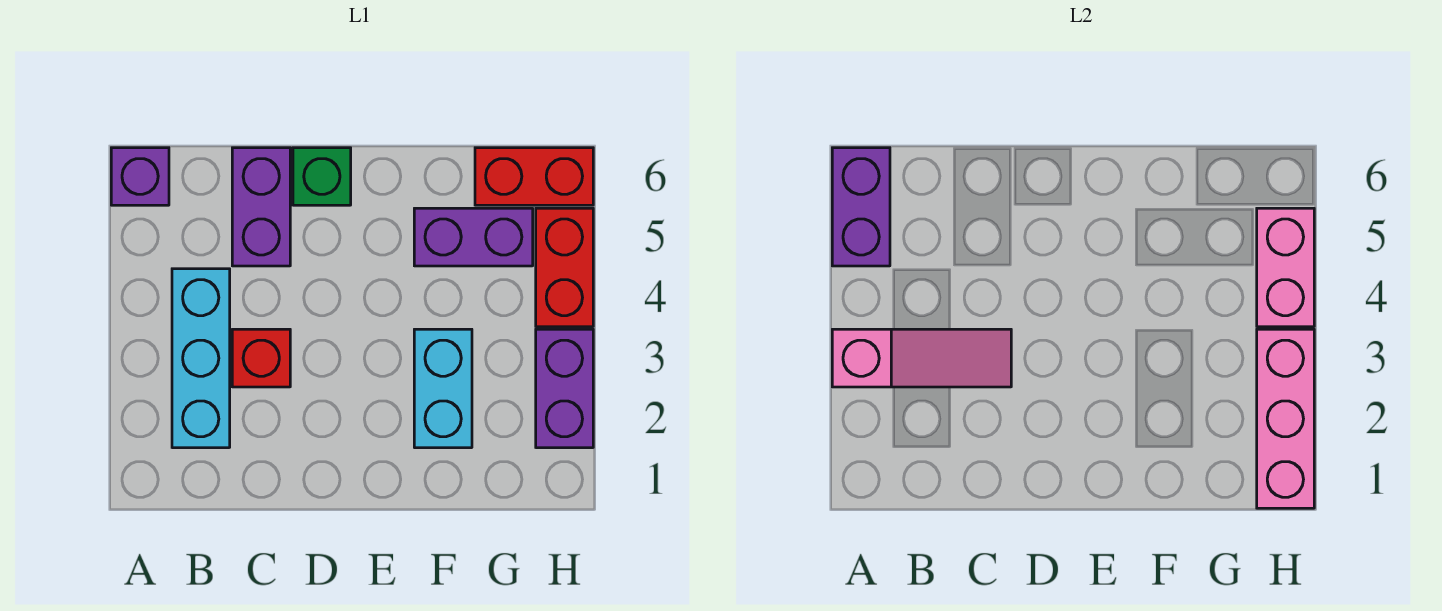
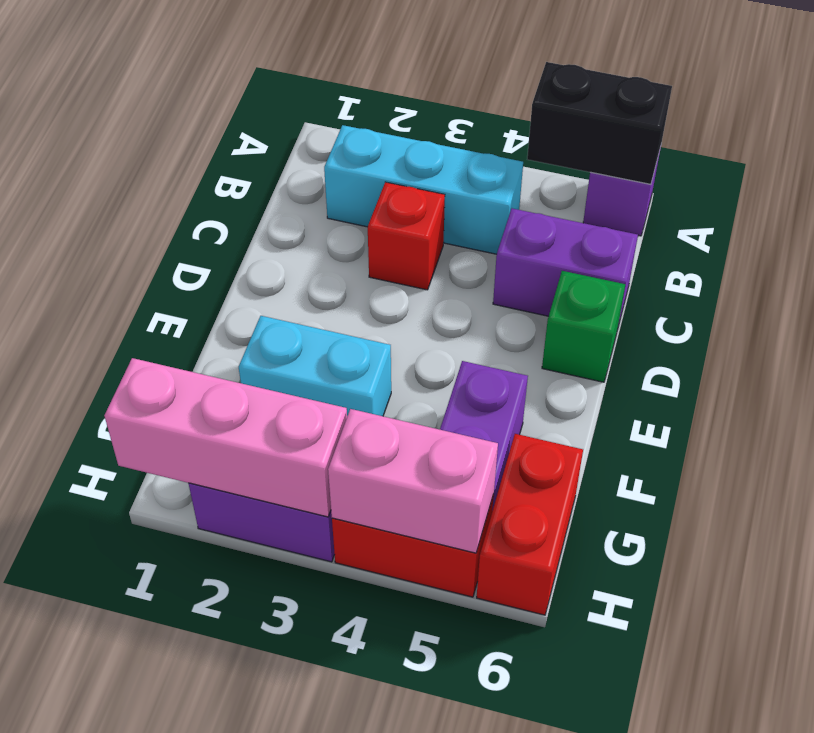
pink slope A3:C3 level 2 top A -> none
purple brick A5:A6 level 2 -> black brick A5:A6 level 2

